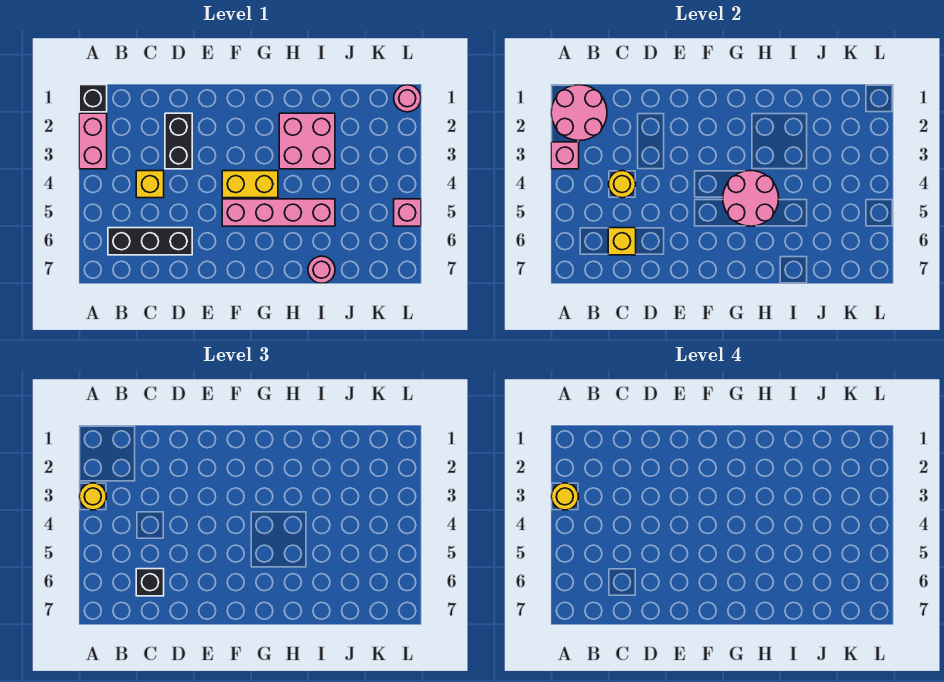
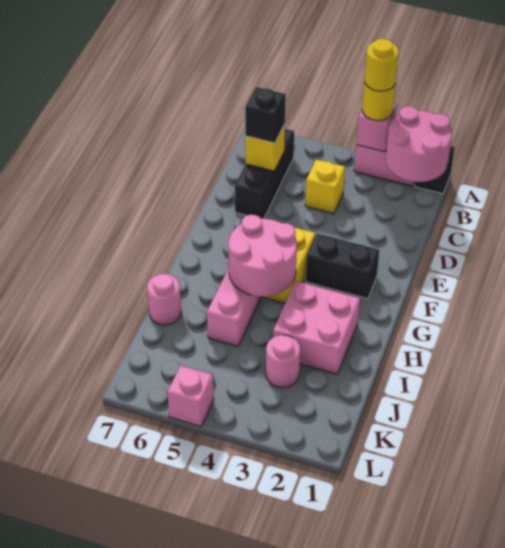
yellow round brick C4 level 2 -> none
black brick D2:D3 level 1 -> black brick F2:F3 level 1
pink round brick L1 level 1 -> pink round brick J3 level 1

